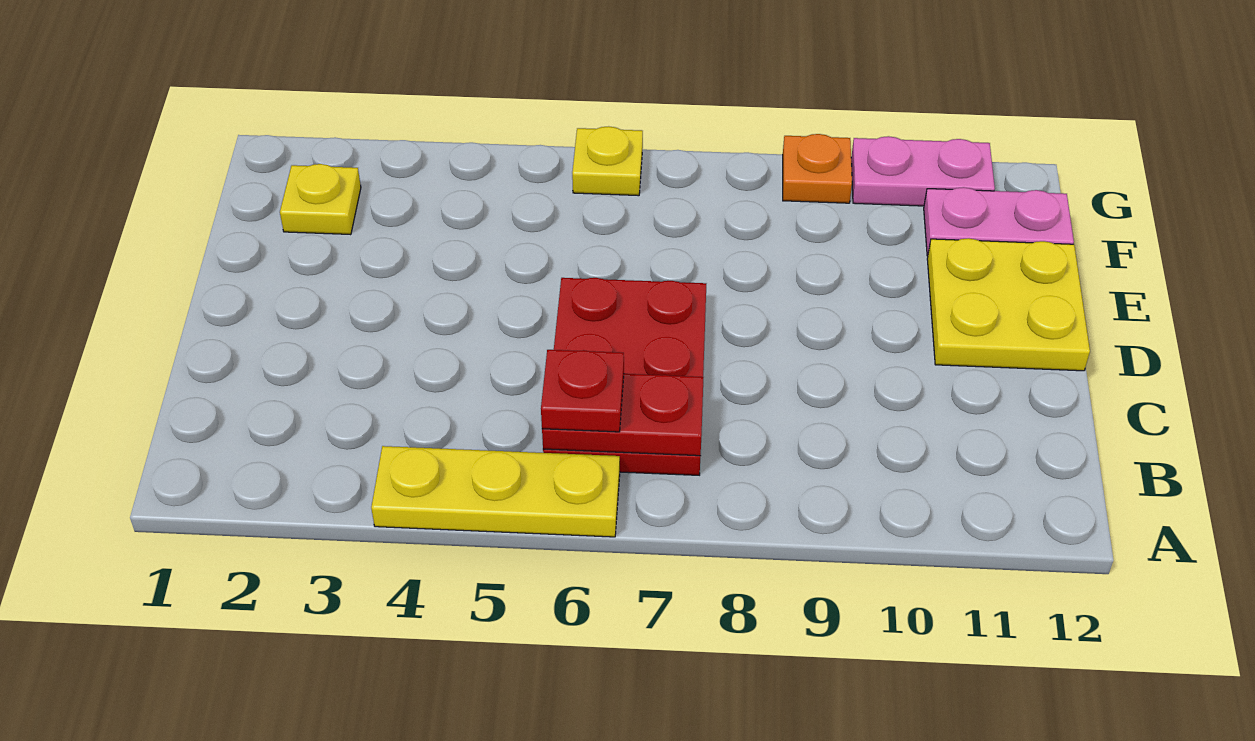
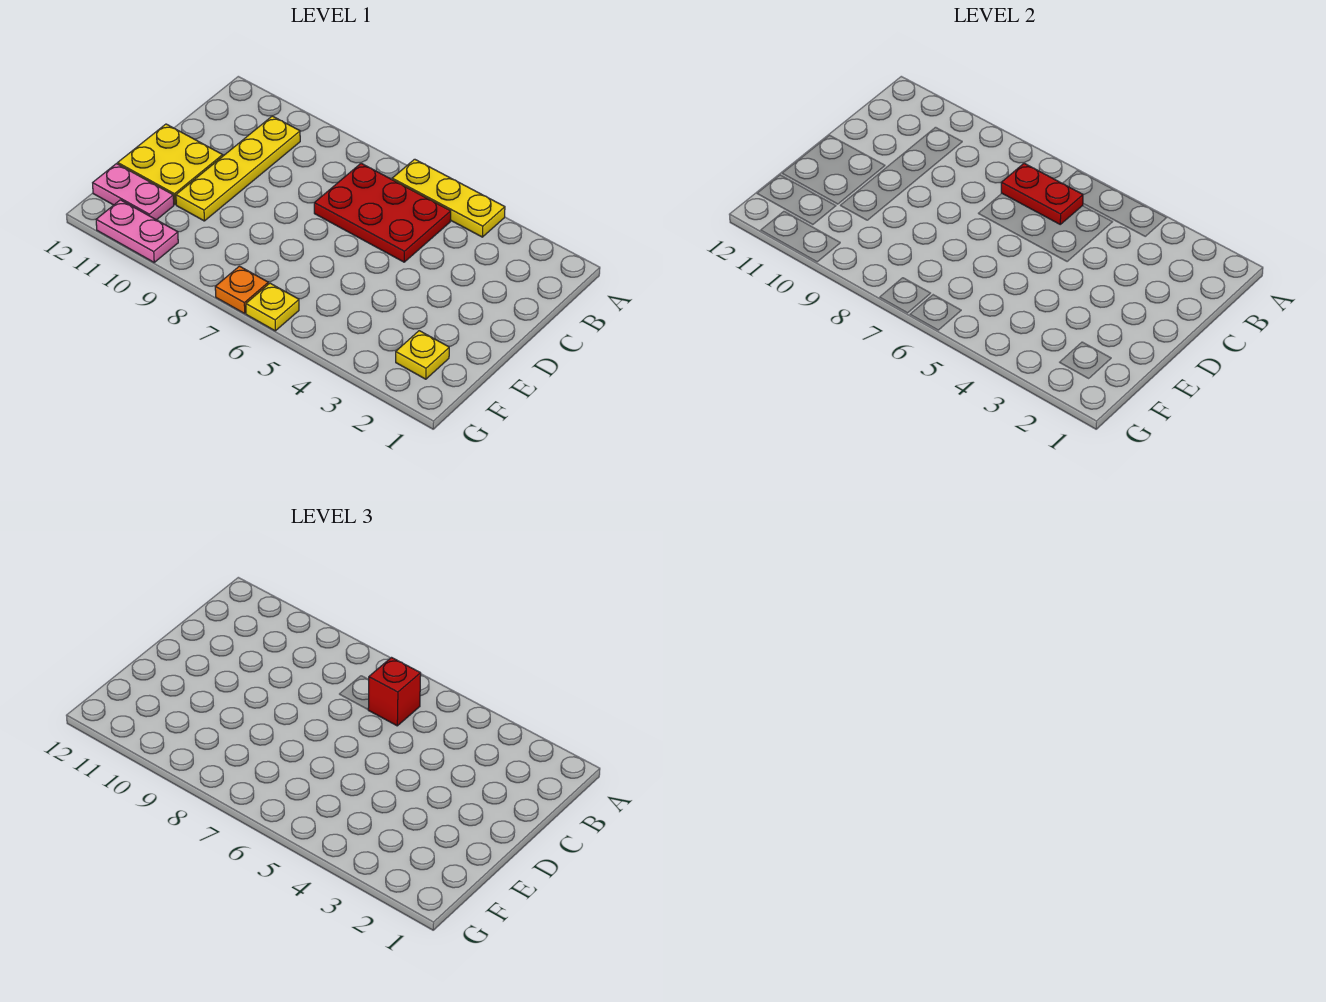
red plate B6:D7 level 1 -> red plate B5:C7 level 1
red plate B6 level 3 -> red brick B6 level 3
none -> yellow plate B10:E10 level 1
orange plate G9 level 1 -> orange plate G7 level 1

